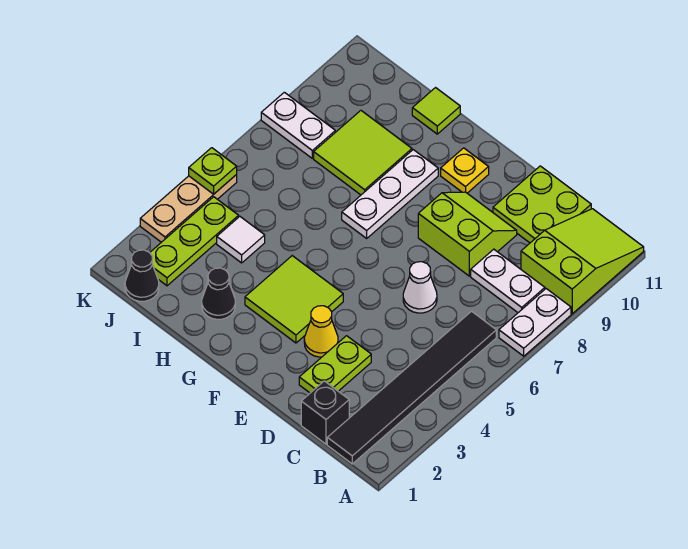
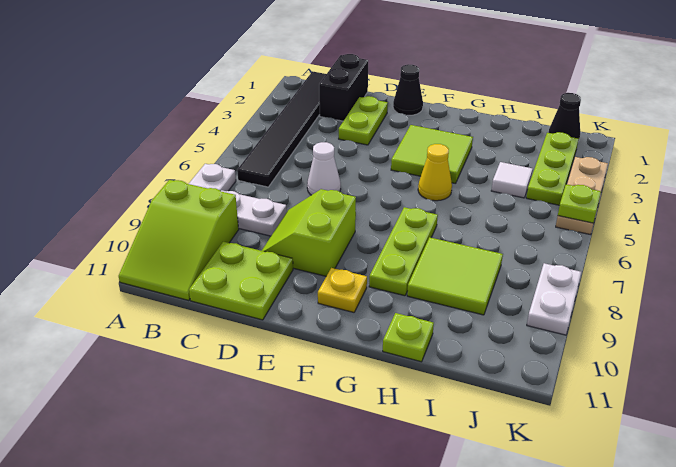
black brick C1 level 1 -> black brick C1:C2 level 1
lime slope D8:E9 level 1 top 8 -> lime slope D8:E9 level 1 top E
yellow cone E3 level 1 -> yellow cone G5 level 1
white plate G7:G9 level 1 -> lime plate G7:G9 level 1
black cone H2 level 1 -> black cone E1 level 1
lime tile H11 level 1 -> lime plate H11 level 1
white plate J8:K8 level 1 -> white plate K8:K9 level 1

